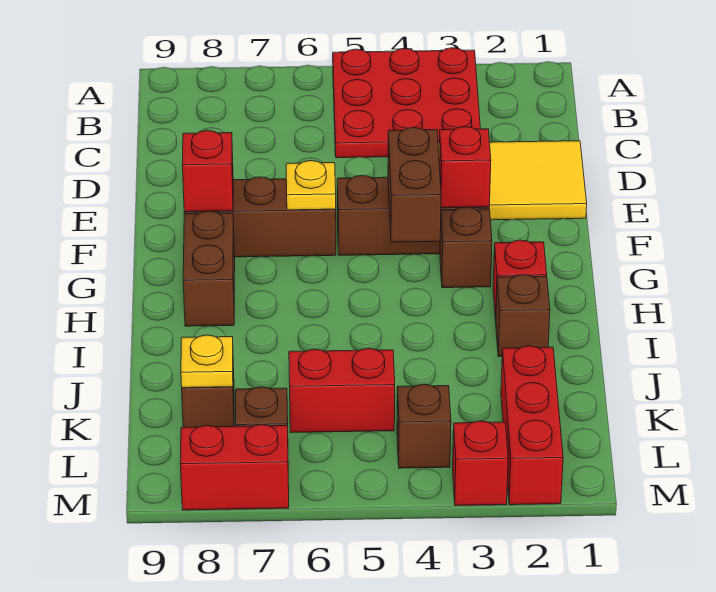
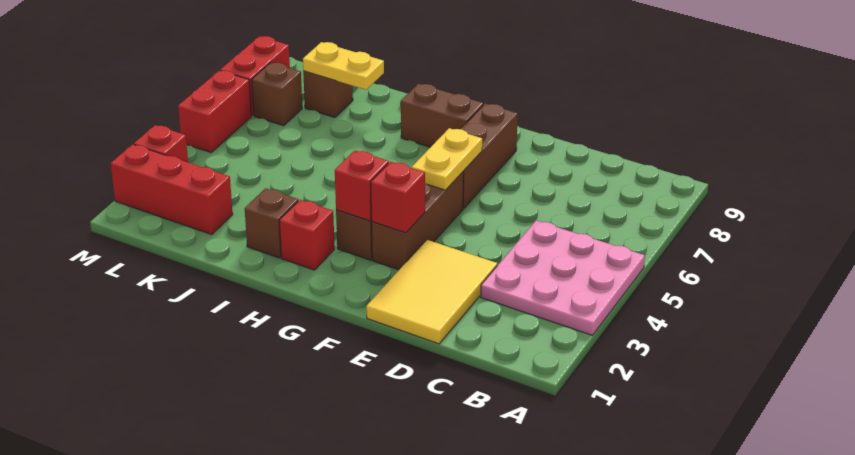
red plate A3:C5 level 1 -> pink plate A3:C5 level 1
brown brick F4:G4 level 2 -> none
yellow plate F6 level 2 -> yellow plate F5:F6 level 2
red brick F8 level 2 -> red brick G3 level 2
red brick K5:K6 level 1 -> red brick M5:M6 level 1
yellow plate K8 level 2 -> yellow plate J8:K8 level 2
brown brick L4 level 1 -> none

